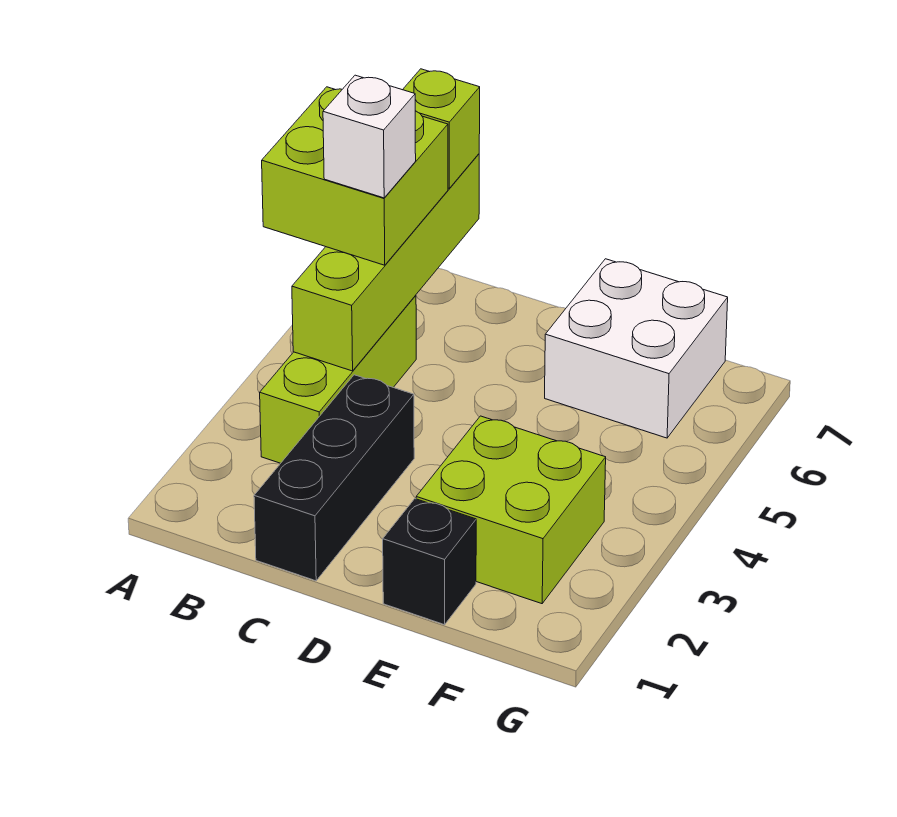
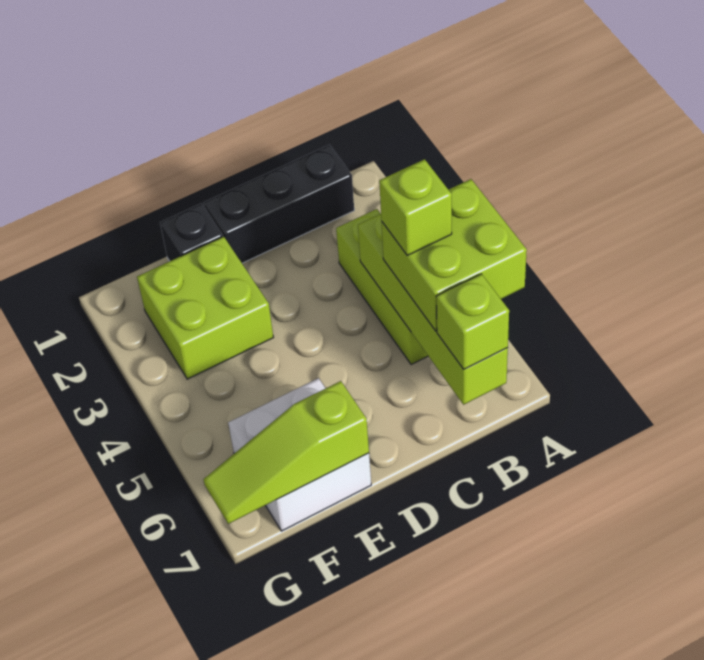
white brick B5 level 4 -> lime brick B5 level 4
black brick C1:C3 level 1 -> black brick B1:D1 level 1
none -> lime slope E7:G7 level 2 top E

